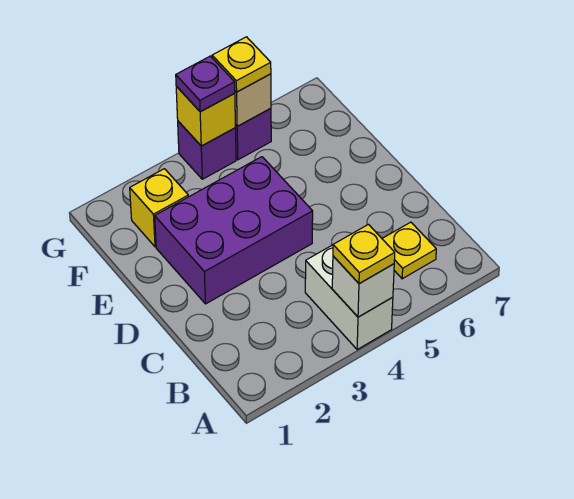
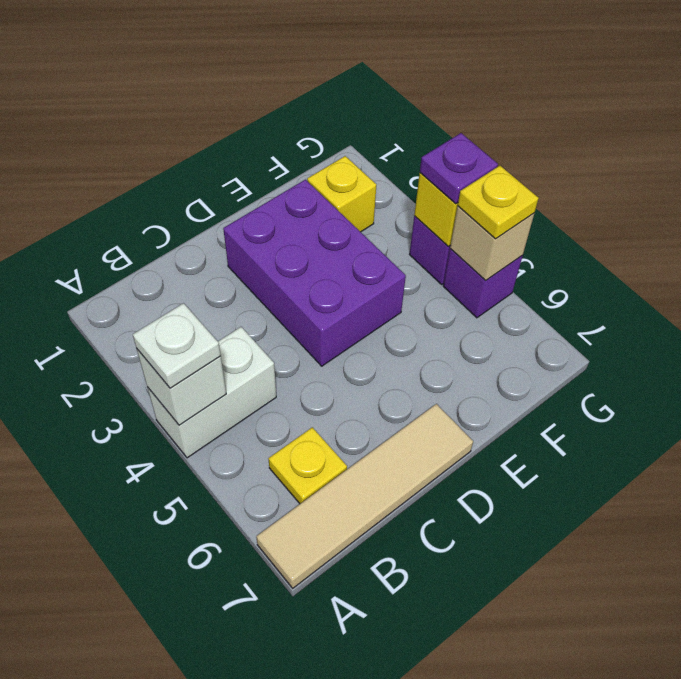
yellow plate A4 level 3 -> white plate A4 level 3
none -> tan tile A7:D7 level 1

